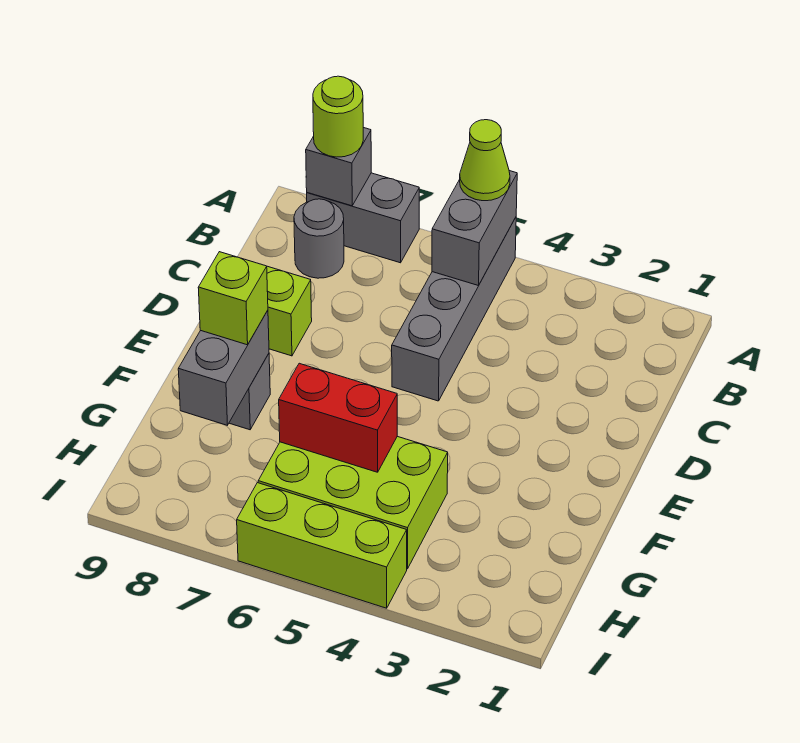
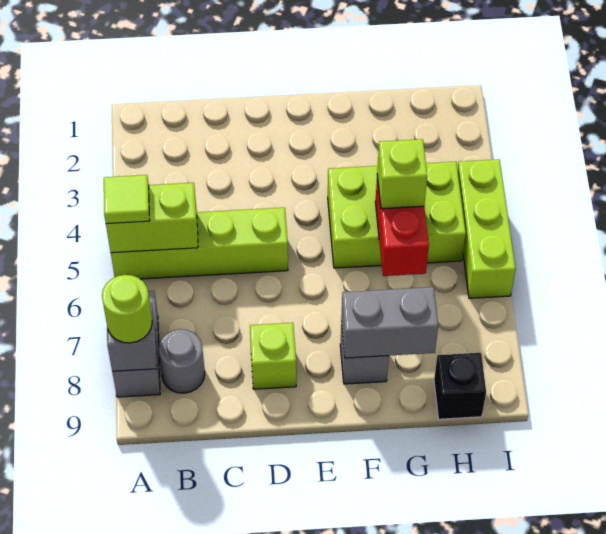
grey brick A5:D5 level 1 -> lime brick A5:D5 level 1
grey brick A5:B5 level 2 -> lime brick A5:B5 level 2
lime cone A5 level 3 -> lime tile A5 level 3
lime brick F8 level 3 -> lime brick G5 level 3
lime brick G4:H6 level 1 -> lime brick F4:H5 level 1
none -> black brick H9 level 1

